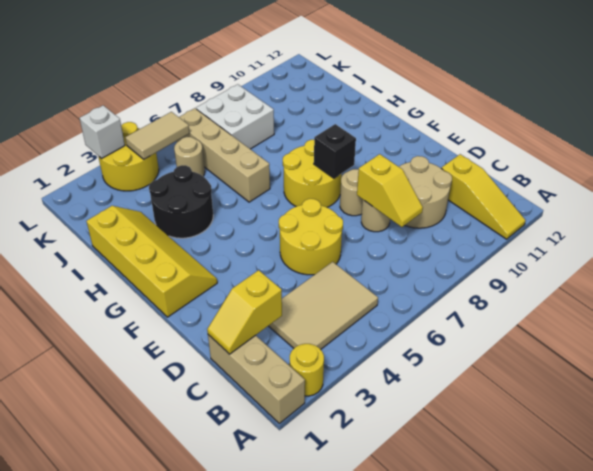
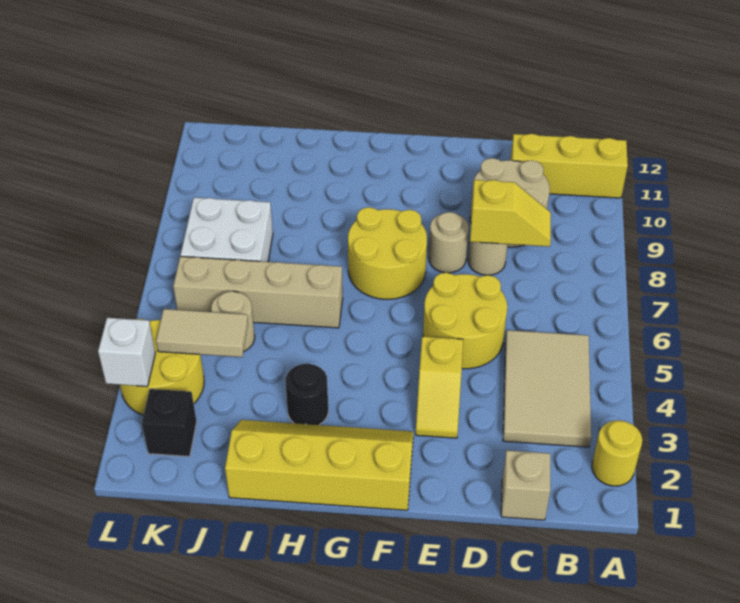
tan brick A1:C1 level 1 -> tan brick C1 level 1
yellow slope A11:C11 level 1 top C -> yellow brick A11:C11 level 1
yellow slope C1:C2 level 2 top 2 -> yellow slope E3:E4 level 1 top 4
black brick F8 level 2 -> black brick K2 level 1
black round brick H3:I4 level 1 -> black round brick H3 level 1
tan tile K4:K5 level 2 -> tan tile J4:K4 level 2

